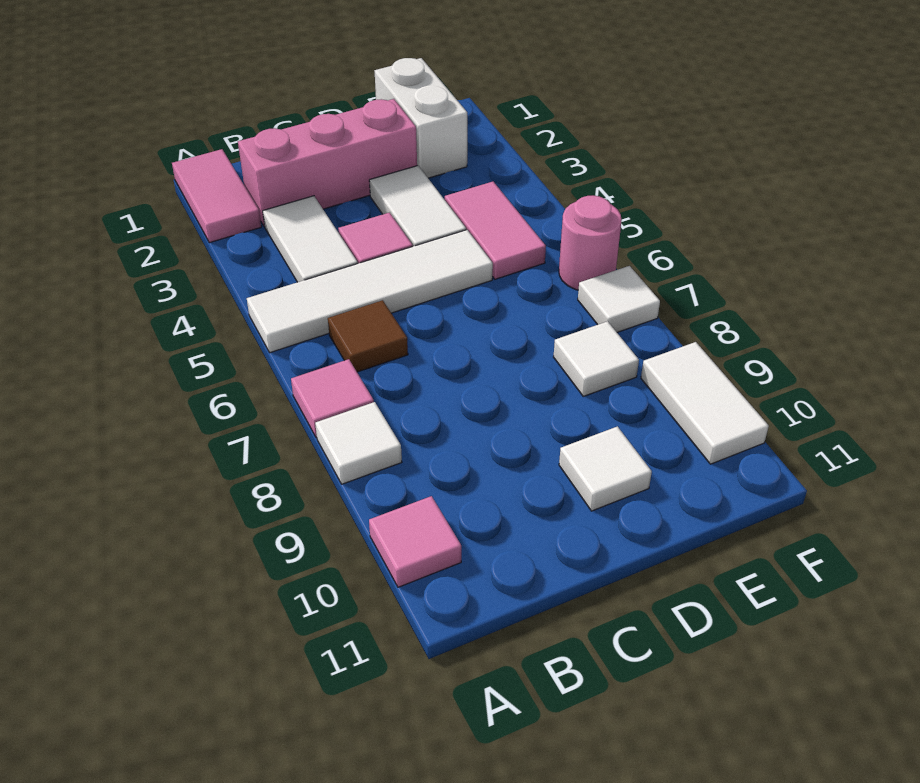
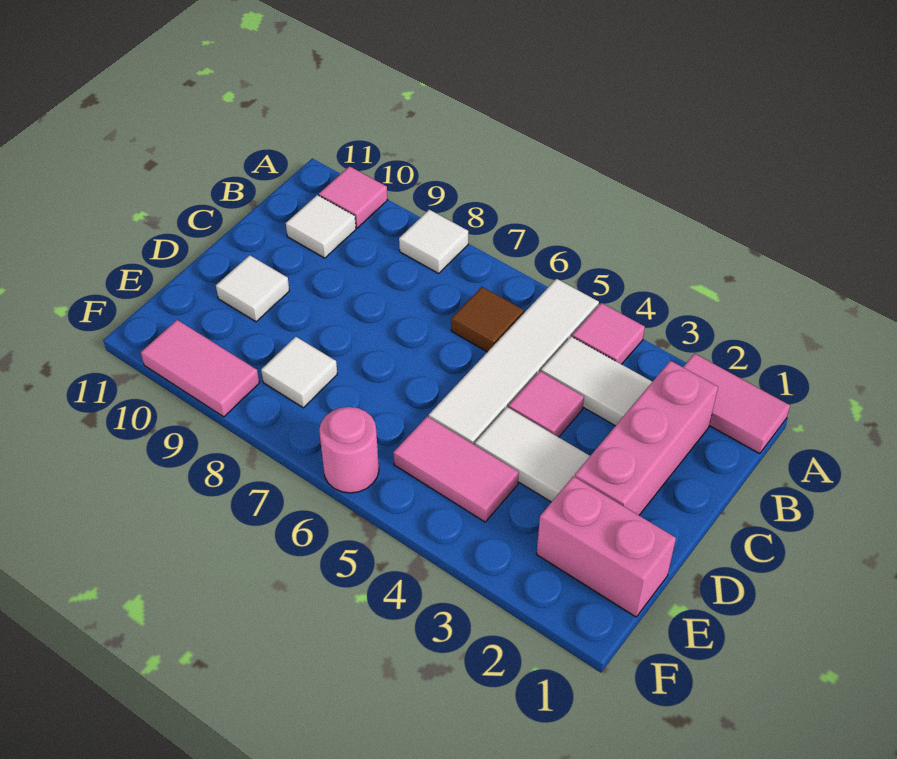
pink tile A7 level 1 -> pink tile A4 level 1
white brick E1:E2 level 1 -> pink brick E1:E2 level 1
white tile F7 level 1 -> white tile B10 level 1
white tile F9:F10 level 1 -> pink tile F9:F10 level 1

